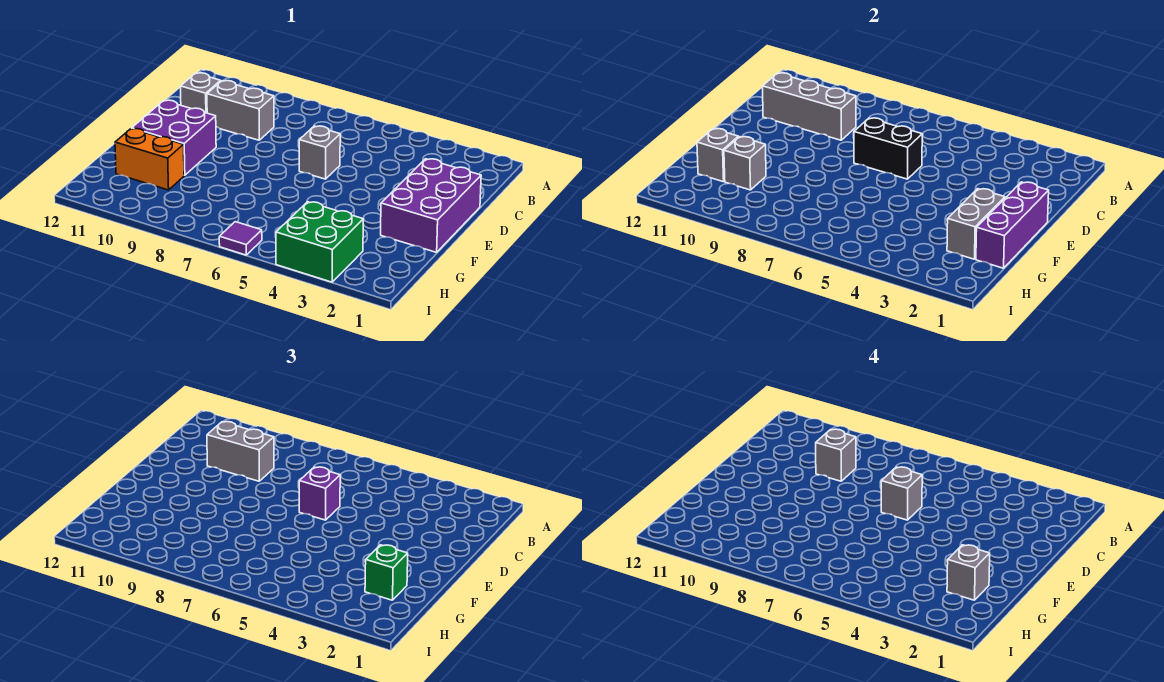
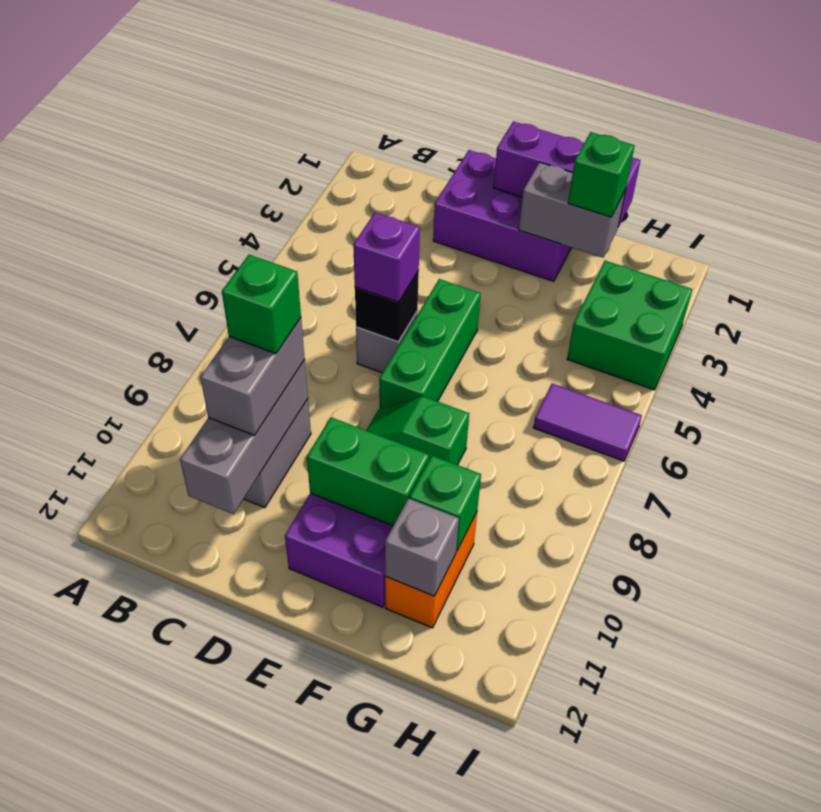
grey brick C9 level 4 -> green brick C9 level 4
grey brick C11 level 1 -> none
black brick D6:D7 level 2 -> black brick D6 level 2
grey brick D6 level 4 -> none
none -> green brick E5:E7 level 1
none -> green slope E8:F8 level 1 top F
none -> green brick E10:F10 level 2
grey brick G2 level 4 -> none
grey brick G10 level 2 -> green brick G10 level 2
purple tile I6 level 1 -> purple tile H6:I6 level 1

